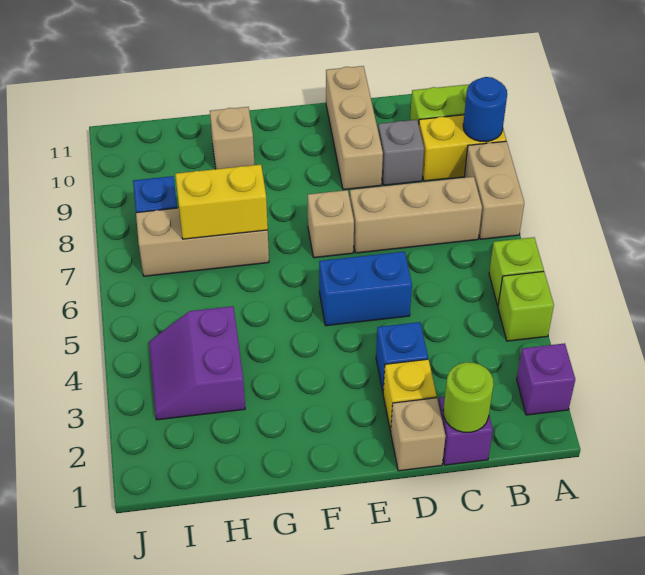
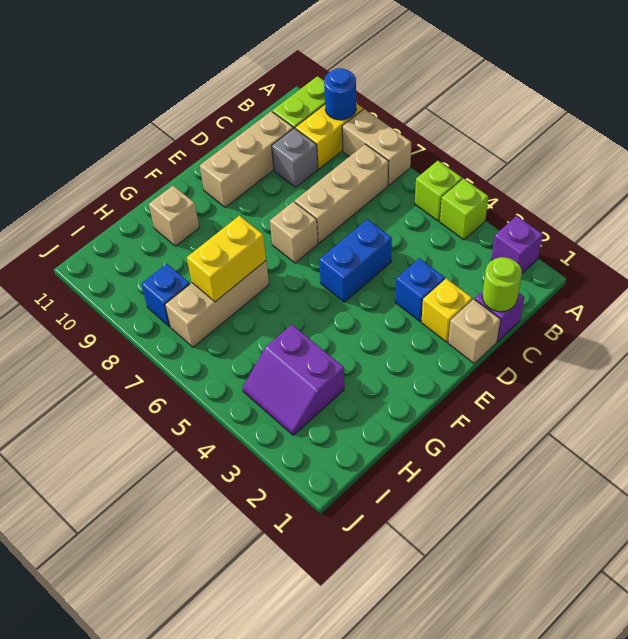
tan brick D9:D11 level 1 -> tan brick C10:E10 level 1

